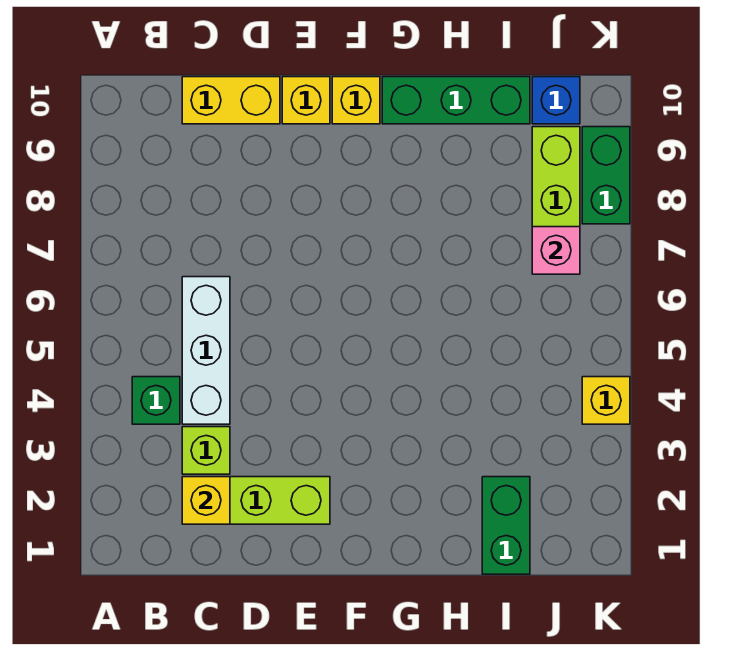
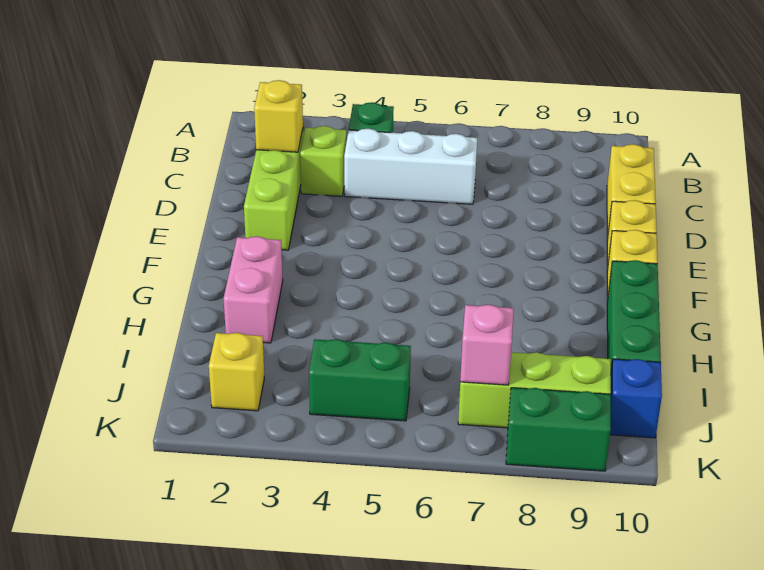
none -> pink brick G2:H2 level 1
green brick I1:I2 level 1 -> green brick J4:J5 level 1
yellow brick K4 level 1 -> yellow brick J2 level 1

